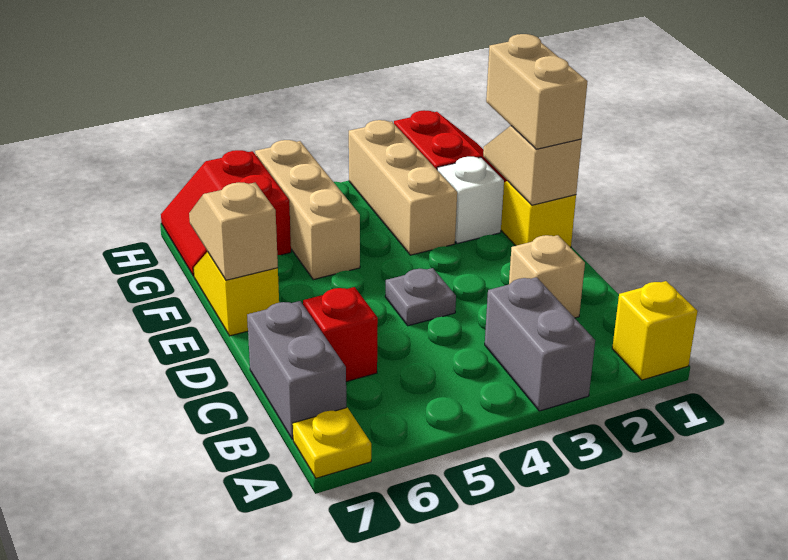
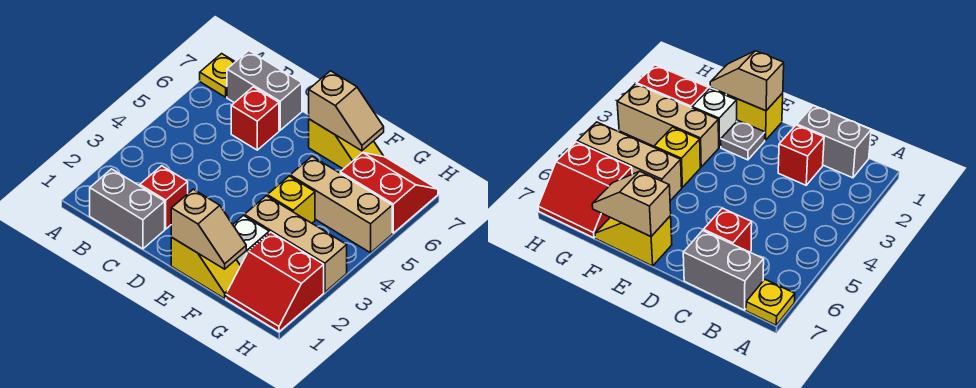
yellow brick A1 level 1 -> yellow brick F4 level 1
grey brick A3:B3 level 1 -> grey brick B1:C1 level 1
tan brick C2 level 1 -> red brick C2 level 1
grey plate D4 level 1 -> grey plate E2 level 1
tan brick E1:F1 level 3 -> none

